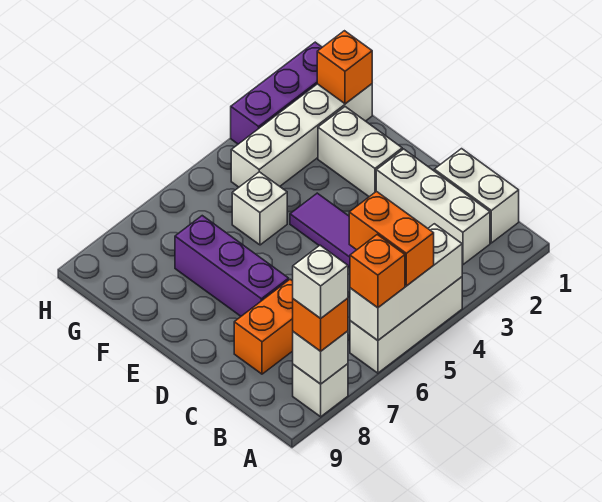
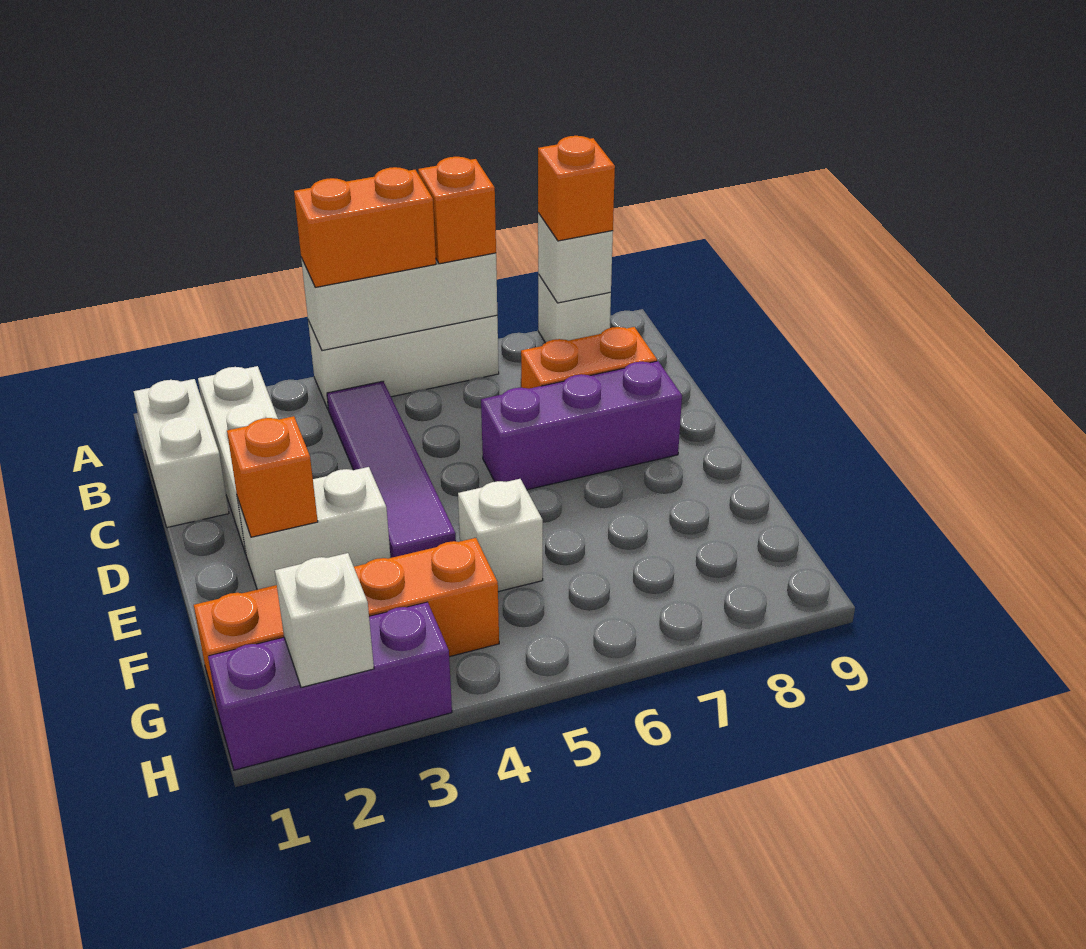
orange brick A5:B5 level 3 -> orange brick A4:A5 level 3
white brick A8 level 4 -> white brick H2 level 2
purple brick D7:F7 level 1 -> purple brick D6:D8 level 1
white brick E2:F2 level 1 -> white brick E2:E3 level 1
white brick G1:G4 level 1 -> orange brick G1:G4 level 1
orange brick G1 level 2 -> orange brick E2 level 2

